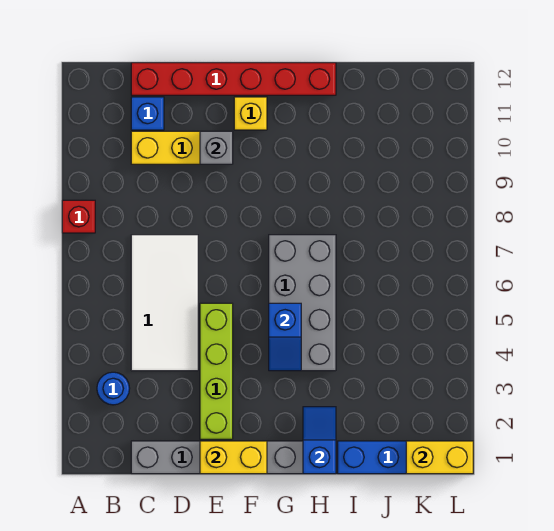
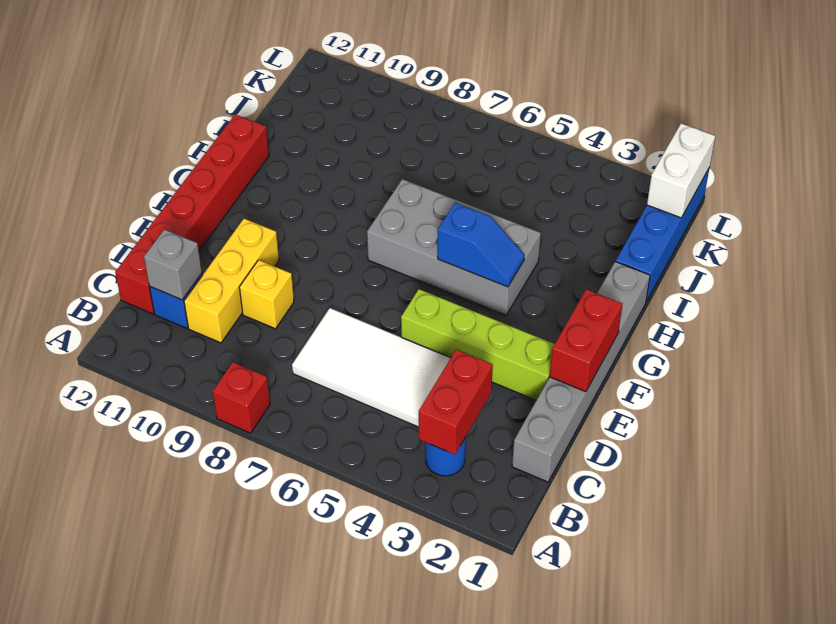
none -> red brick B3:C3 level 2
yellow brick E1:F1 level 2 -> red brick E1:F1 level 2
grey brick E10 level 2 -> grey brick C11 level 2
yellow brick F11 level 1 -> yellow brick D9 level 1
blue slope H1:H2 level 2 top 1 -> none
yellow brick K1:L1 level 2 -> white brick K1:L1 level 2

